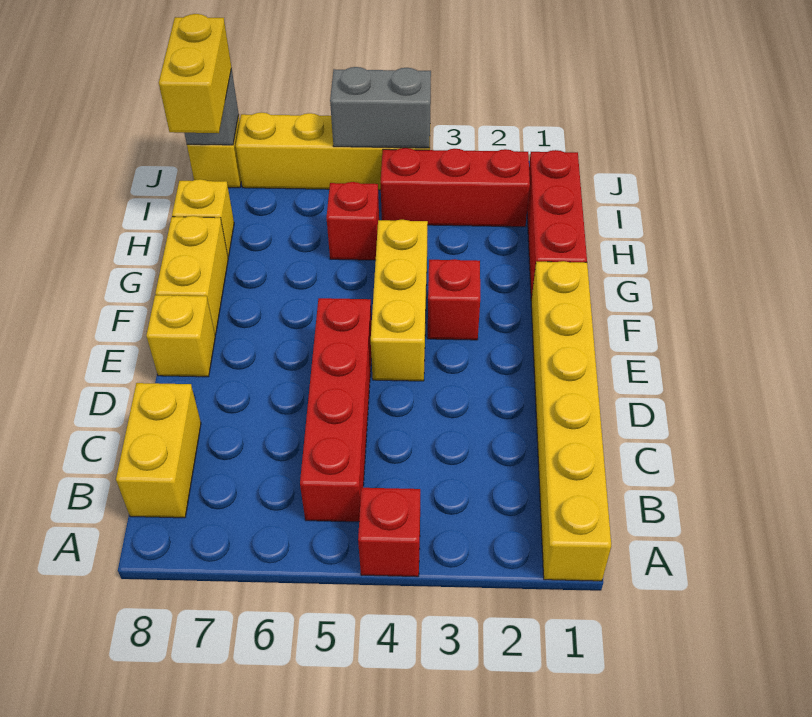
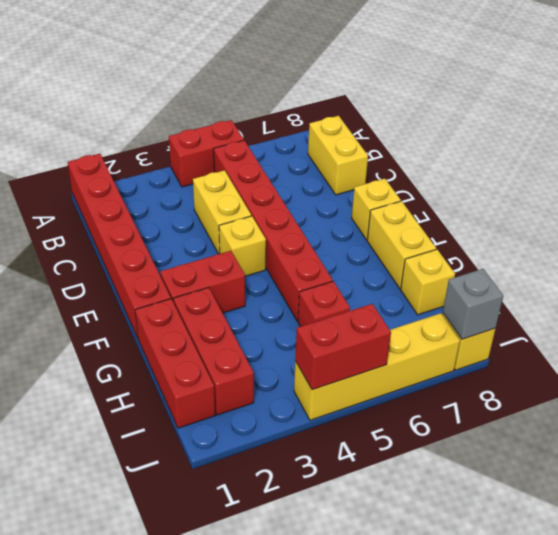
yellow brick A1:F1 level 1 -> red brick A1:F1 level 1
red brick A4 level 1 -> red brick A4:A5 level 1
red brick B5:E5 level 1 -> red brick B5:G5 level 1
yellow brick E4:G4 level 1 -> yellow brick E4 level 1
red brick F3 level 1 -> red brick F2:F3 level 1
red brick I2:I4 level 1 -> red brick G2:I2 level 1
yellow brick I8:J8 level 3 -> yellow brick C4:D4 level 1
grey brick J4:J5 level 2 -> red brick J4:J5 level 2

